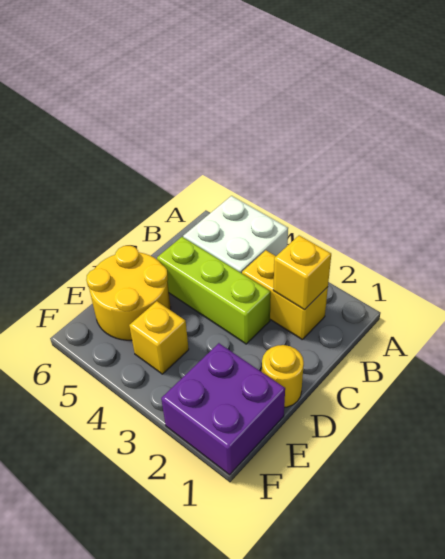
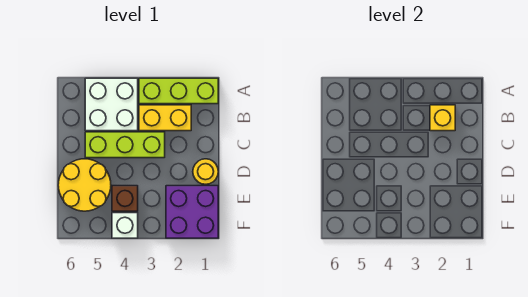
none -> lime brick A1:A3 level 1
yellow brick E4 level 1 -> brown brick E4 level 1
none -> white brick F4 level 1

